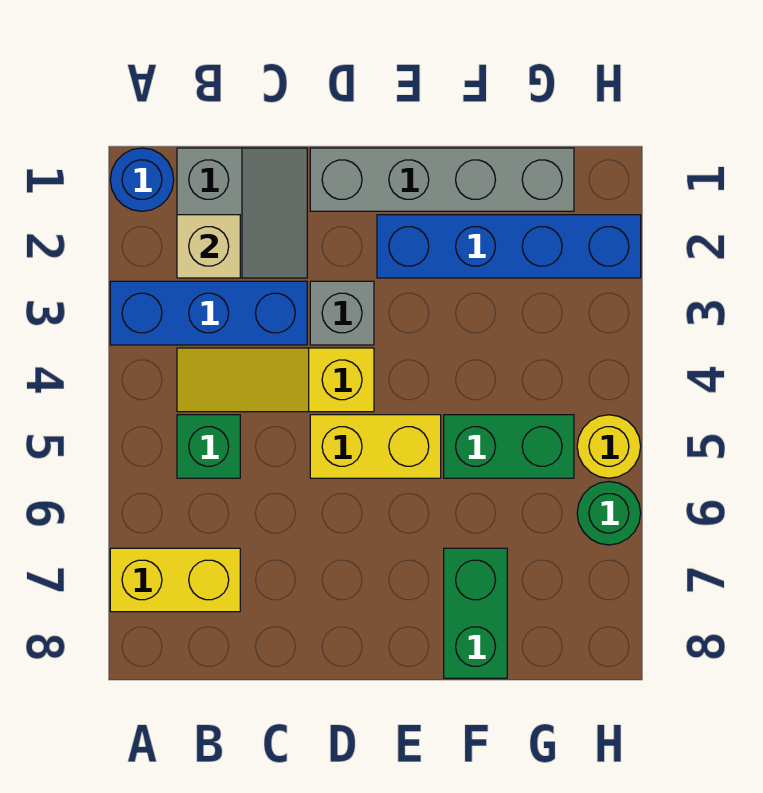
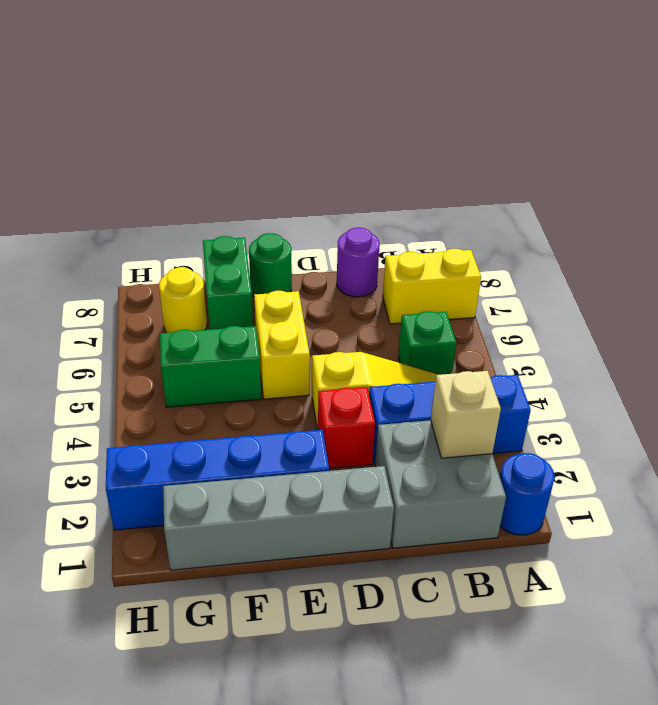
grey slope B1:C2 level 1 top B -> grey brick B1:C2 level 1
none -> purple round brick C8 level 1
grey brick D3 level 1 -> red brick D3 level 1
yellow brick D5:E5 level 1 -> yellow brick E5:E6 level 1
yellow round brick H5 level 1 -> yellow round brick G7 level 1
green round brick H6 level 1 -> green round brick E8 level 1

